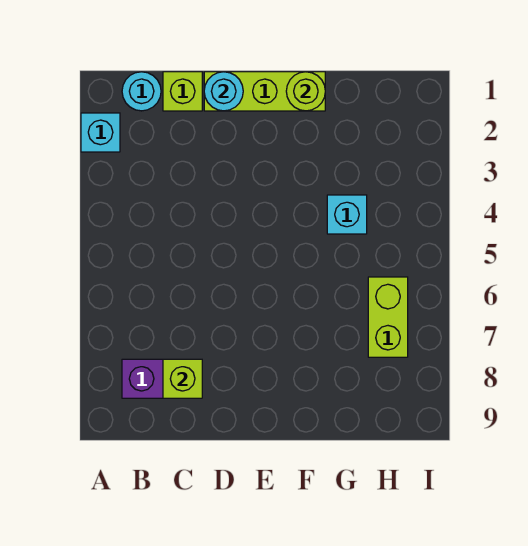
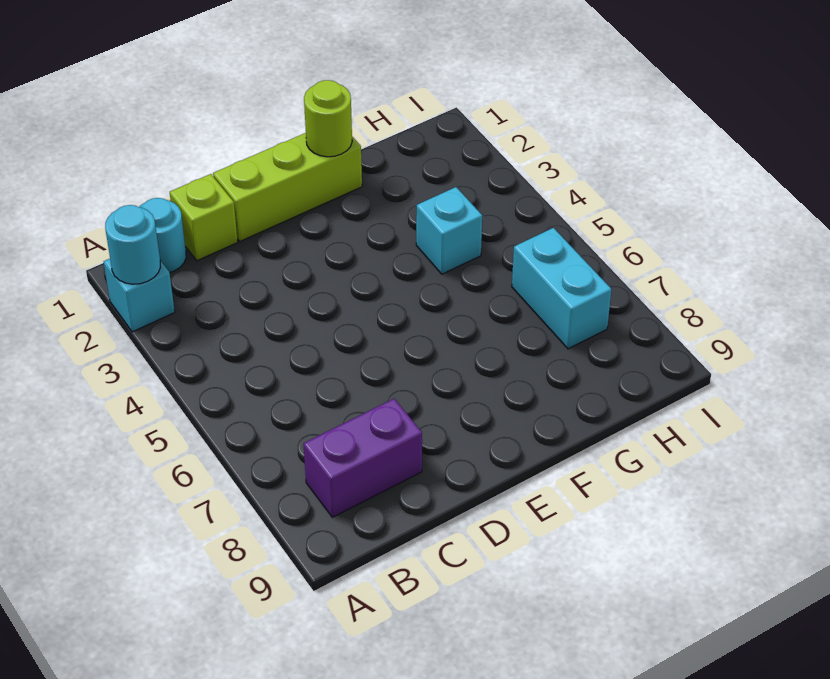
lime brick C8 level 2 -> none
cyan round brick D1 level 2 -> cyan round brick A2 level 2
lime brick H6:H7 level 1 -> cyan brick H6:H7 level 1

